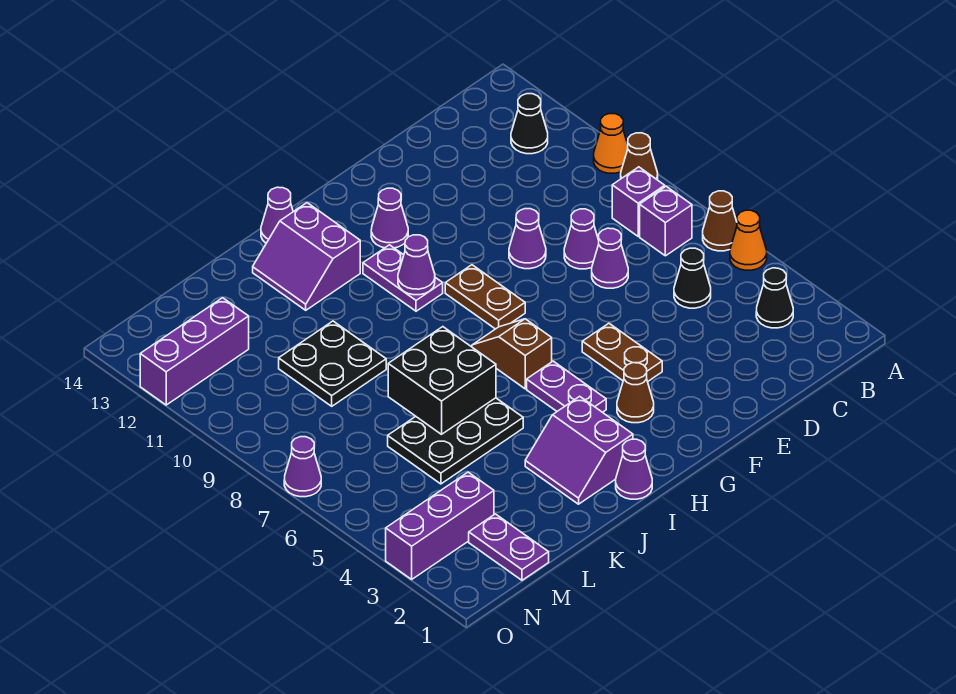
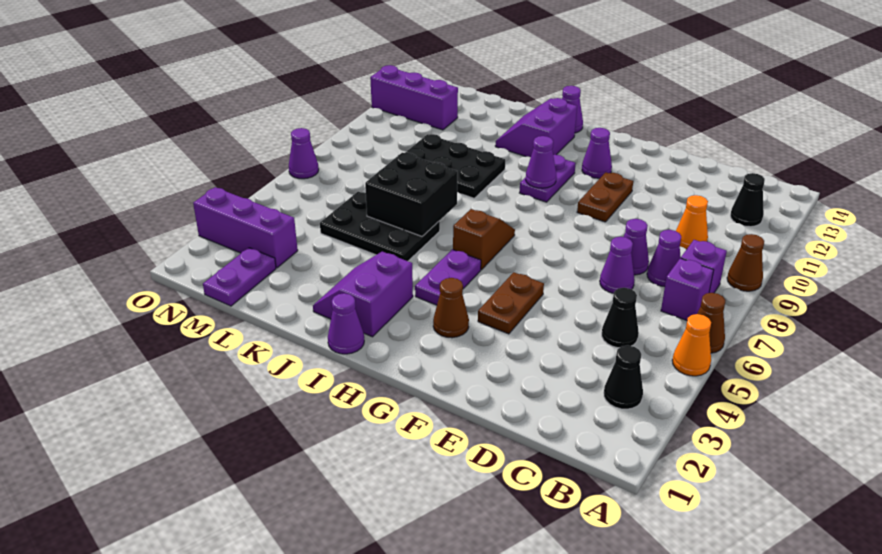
orange cone A10 level 1 -> orange cone C10 level 1
purple cone E9 level 1 -> purple cone C8 level 1
brown plate G8:G9 level 1 -> brown plate F10:F11 level 1
black plate K9:L10 level 1 -> black plate J9:L10 level 1

